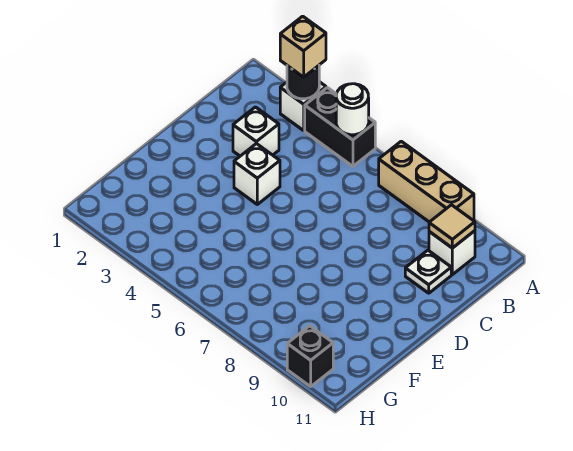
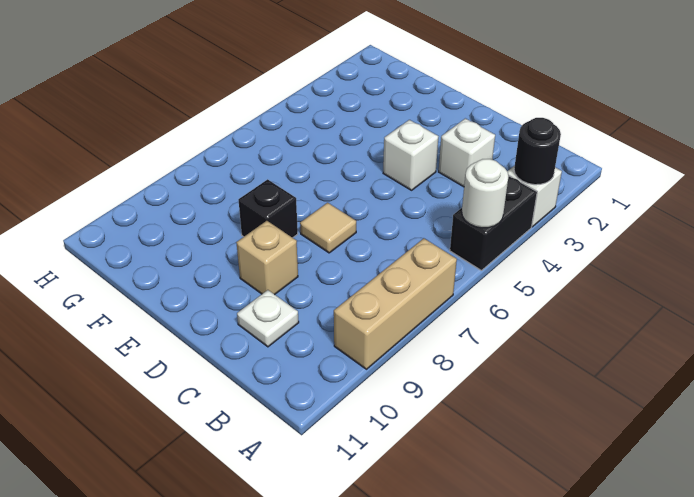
tan brick A3 level 3 -> tan brick D9 level 1
white brick B10 level 1 -> none
tan tile B10 level 2 -> tan tile D7 level 1
black brick H10 level 1 -> black brick E8 level 1

